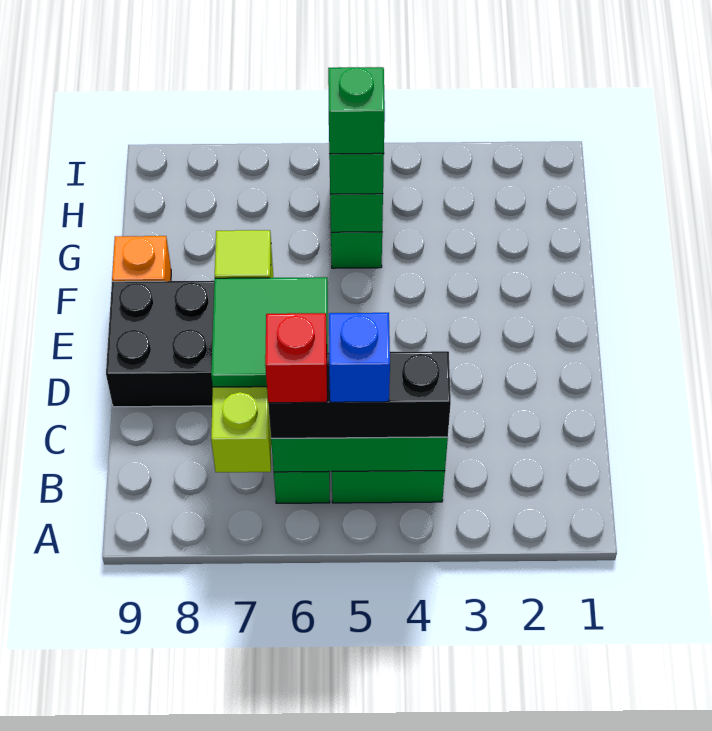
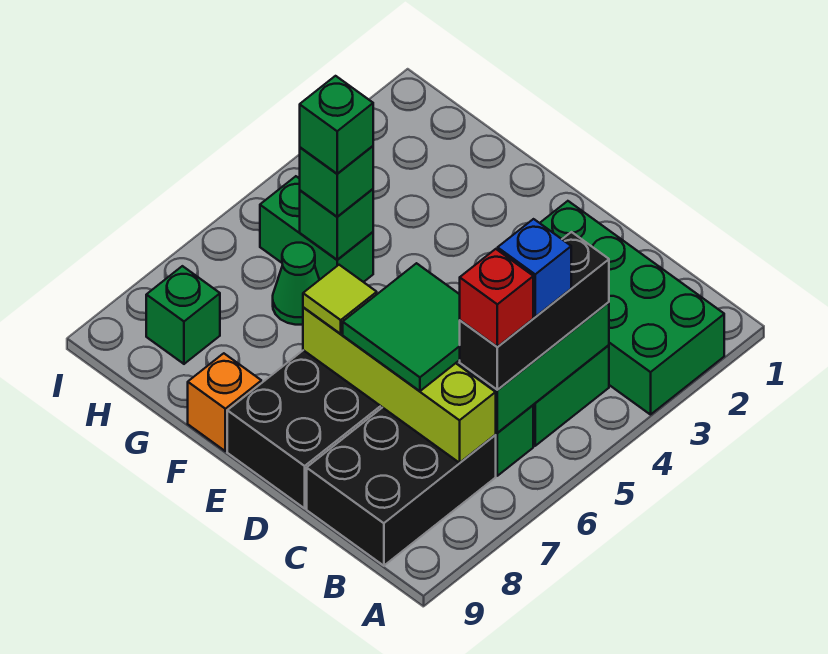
none -> green brick A2:D3 level 1
none -> black brick B7:C9 level 1
none -> green cone G6 level 1
none -> green brick H8 level 1

